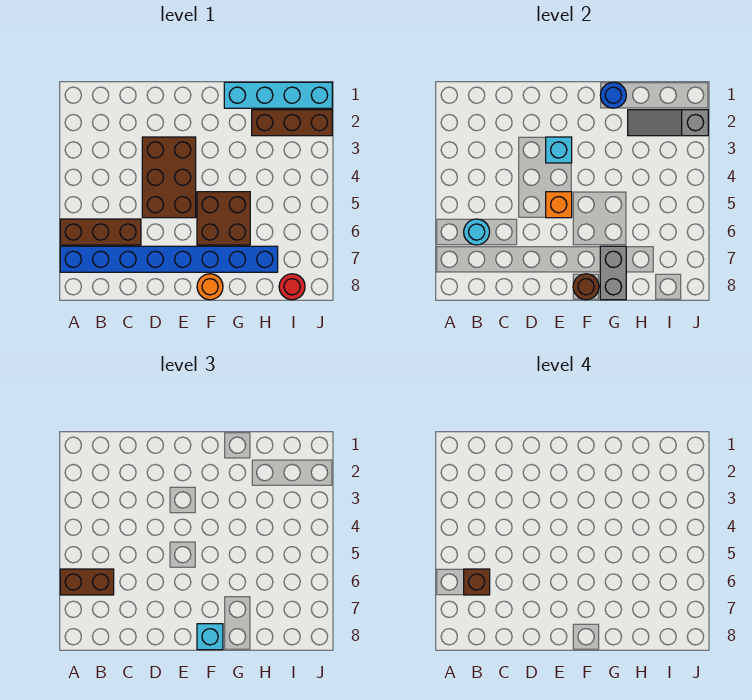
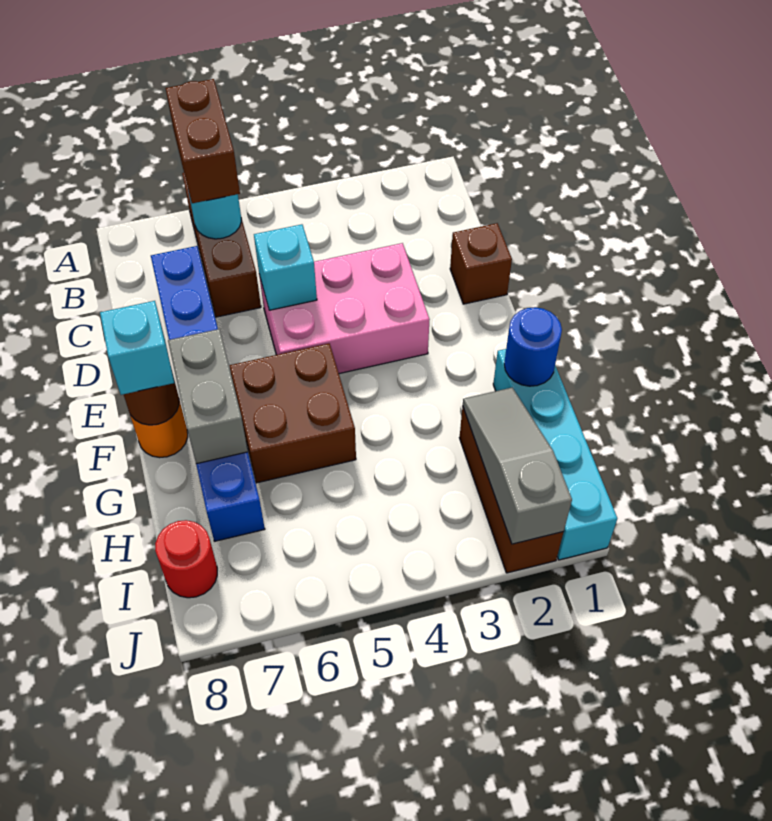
blue brick A7:H7 level 1 -> blue brick C7:H7 level 1
brown brick B6 level 4 -> brown brick D1 level 1
brown brick D3:E5 level 1 -> pink brick D3:E5 level 1
cyan brick E3 level 2 -> cyan brick D5 level 2
orange brick E5 level 2 -> none
grey brick G7:G8 level 2 -> grey brick F7:G7 level 2

